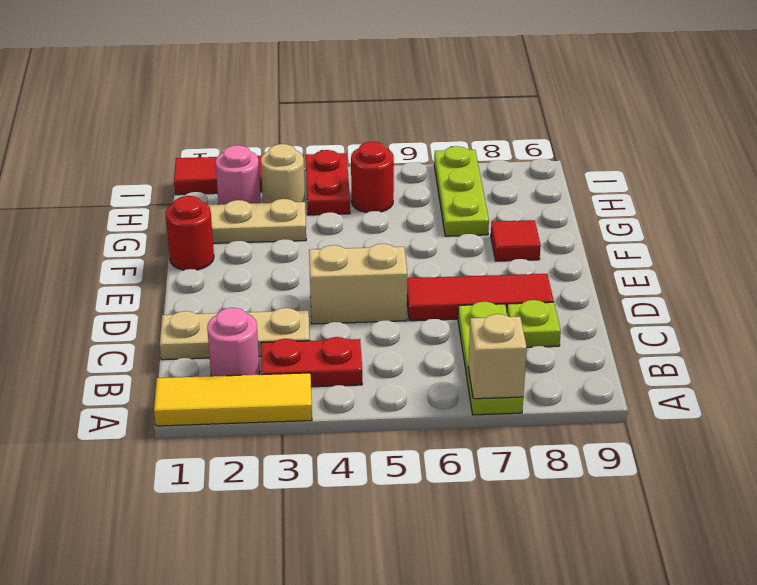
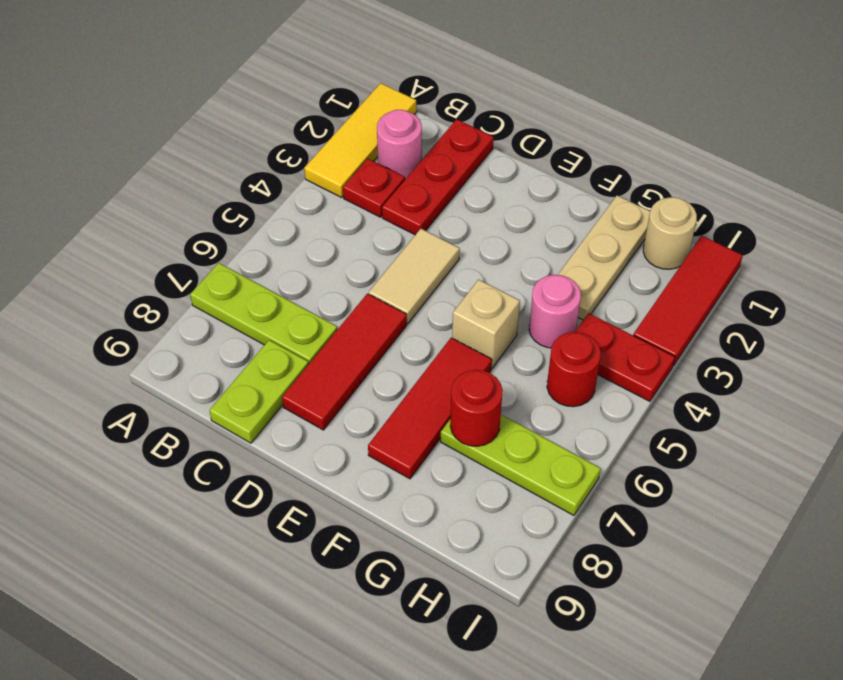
tan brick A7 level 2 -> tan brick F5 level 1
red plate B3:B4 level 1 -> red plate B3 level 1
tan plate C1:C3 level 1 -> red plate C1:C3 level 1
lime plate C8 level 1 -> lime plate C8:C9 level 1
tan brick D4:D5 level 1 -> tan tile D4:D5 level 1
red round brick F1 level 1 -> red round brick G7 level 2
red tile F8 level 1 -> red tile F6:F8 level 1
pink round brick H2 level 1 -> pink round brick G4 level 1
tan round brick H3 level 1 -> tan round brick H1 level 1

